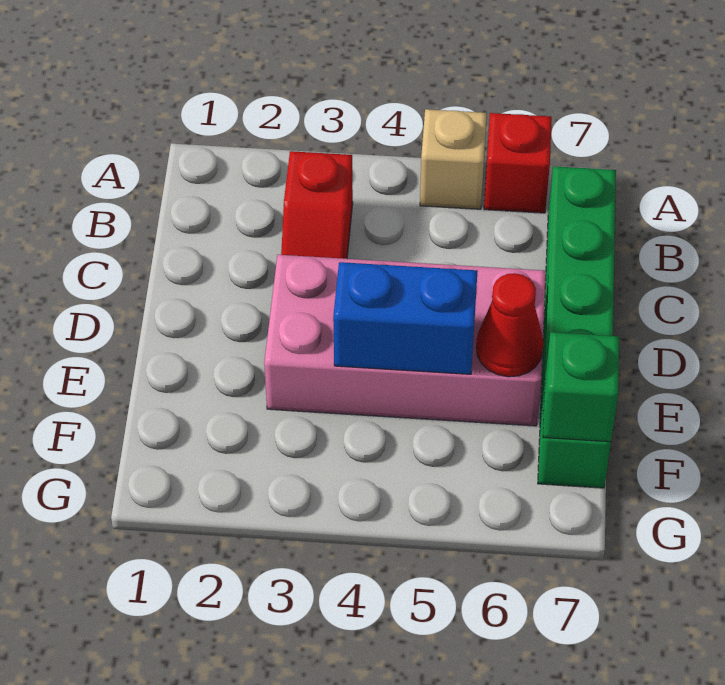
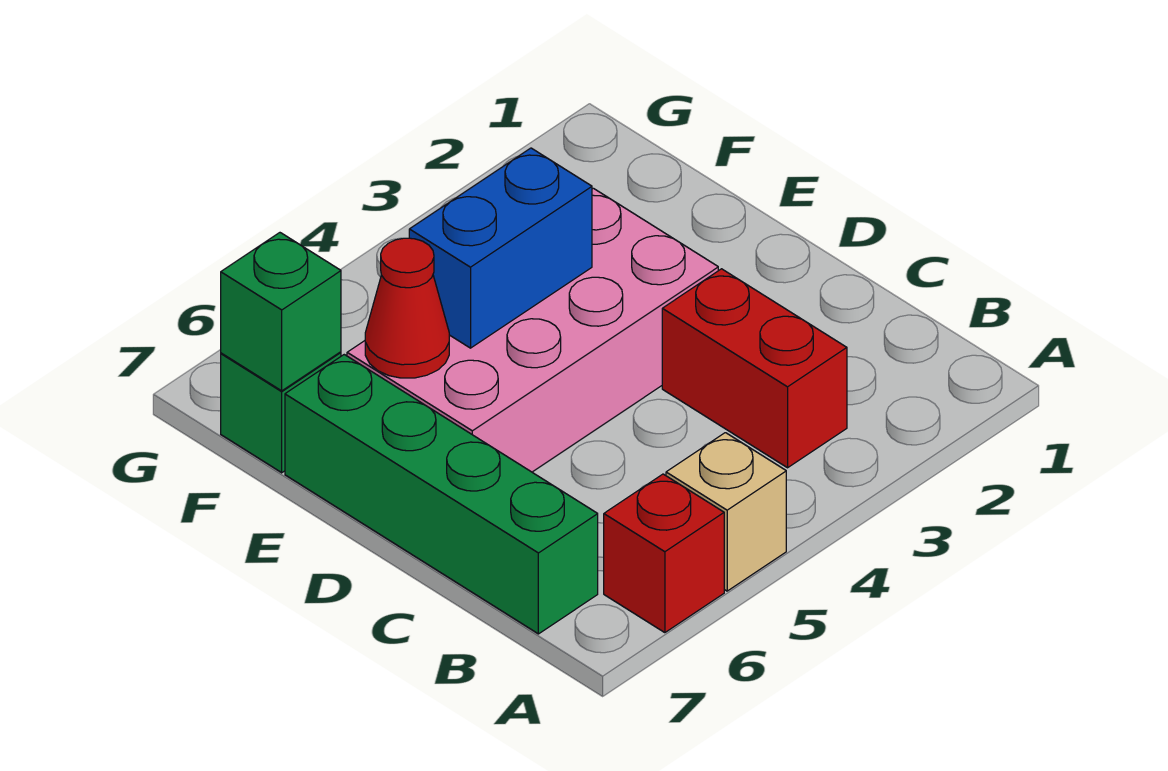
red slope B3:C3 level 1 top B -> red brick B3:C3 level 1

